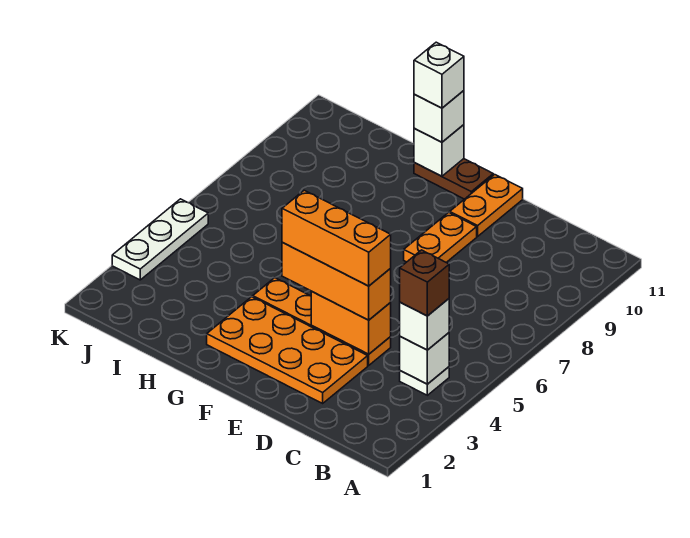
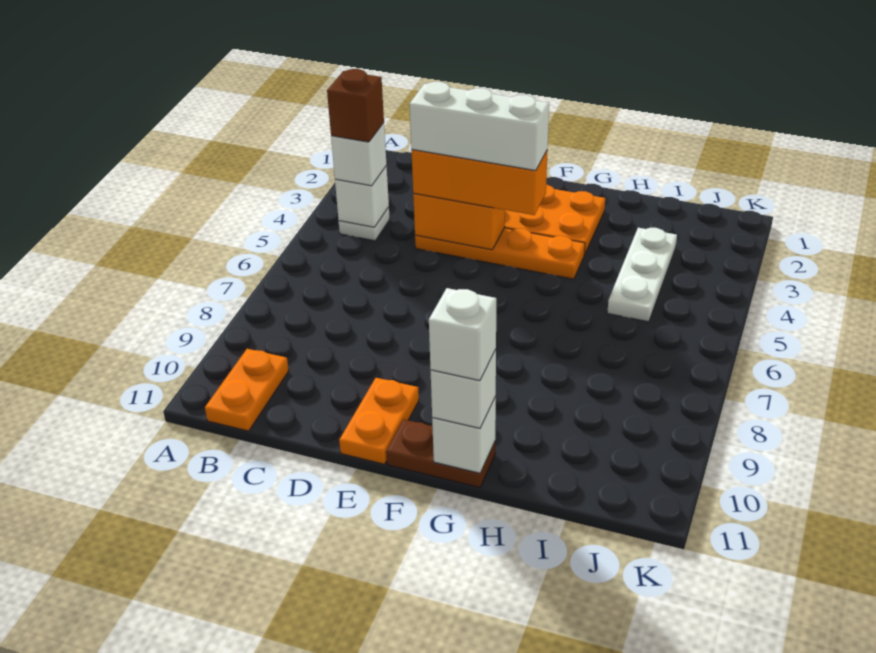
orange brick D4:F4 level 4 -> white brick D4:F4 level 4
orange plate E8:E9 level 1 -> orange plate B10:B11 level 1
white plate K3:K5 level 1 -> white plate I3:I5 level 1

